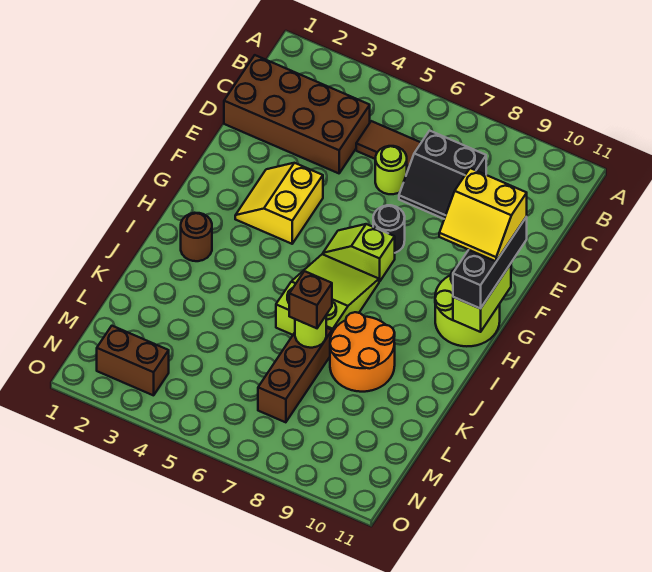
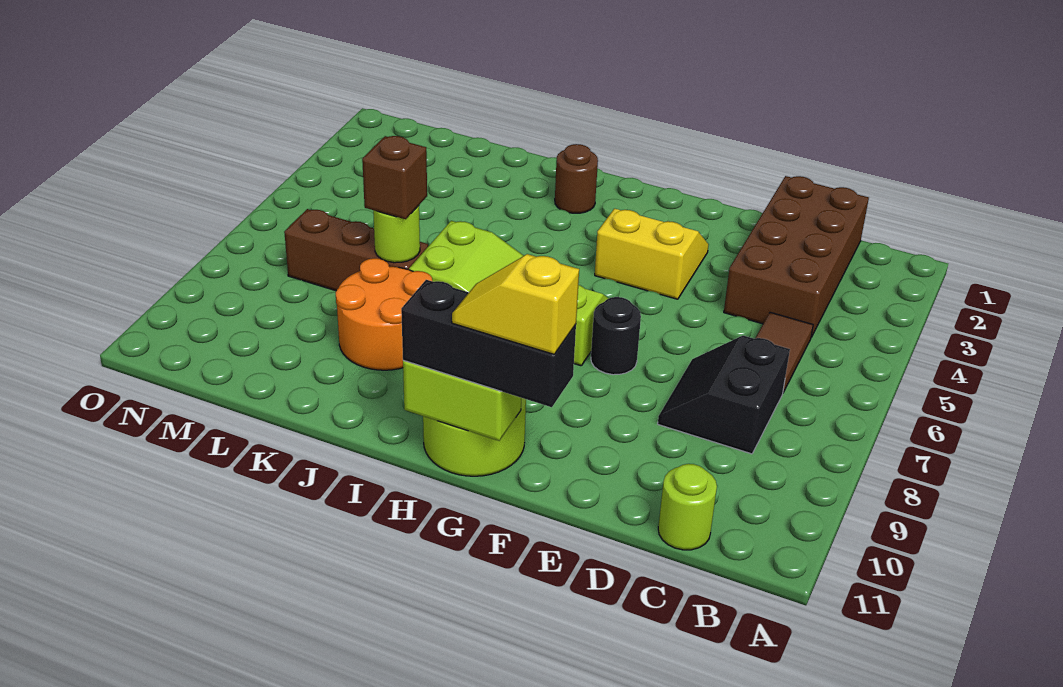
lime round brick D6 level 1 -> lime round brick C11 level 1
yellow slope F10:G11 level 4 top F -> yellow slope F11:G11 level 4 top F
brown brick N2:N3 level 1 -> none

